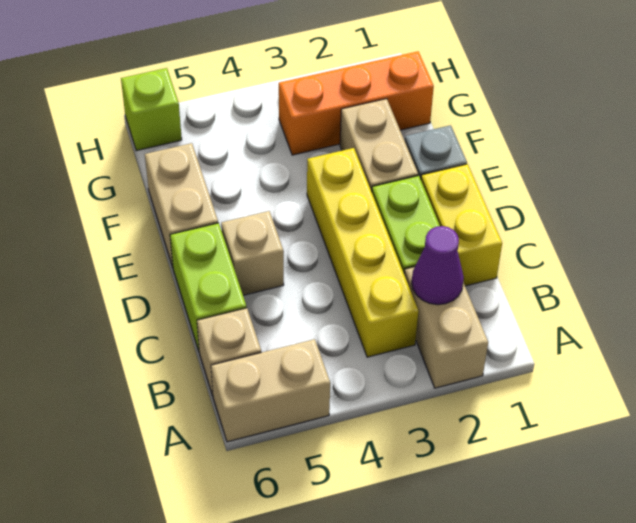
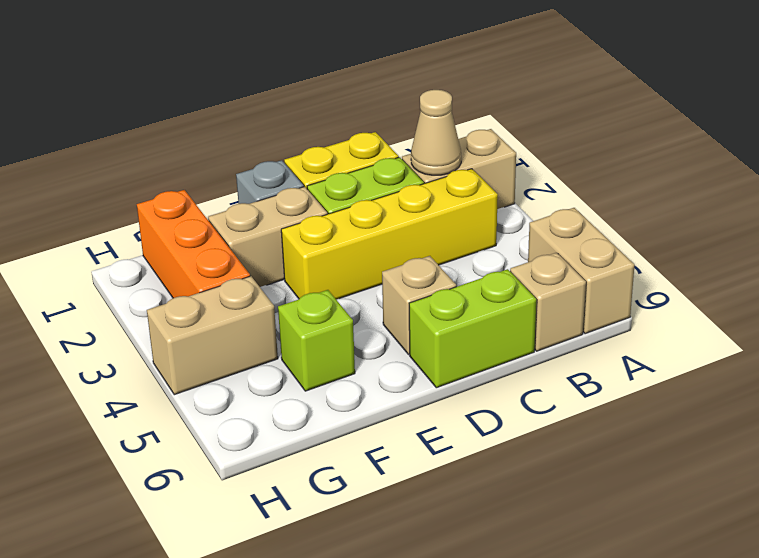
purple cone B2 level 2 -> tan cone B2 level 2
tan brick E6:F6 level 1 -> tan brick G4:H4 level 1
lime brick H6 level 1 -> lime brick F5 level 1

